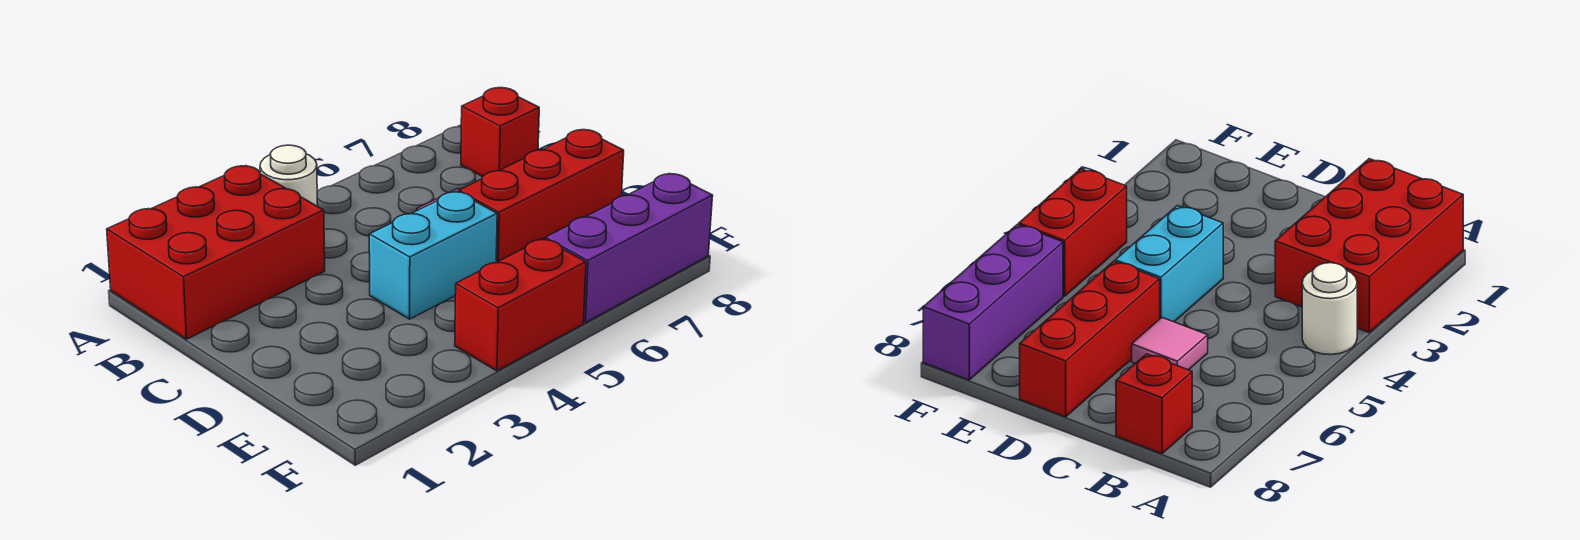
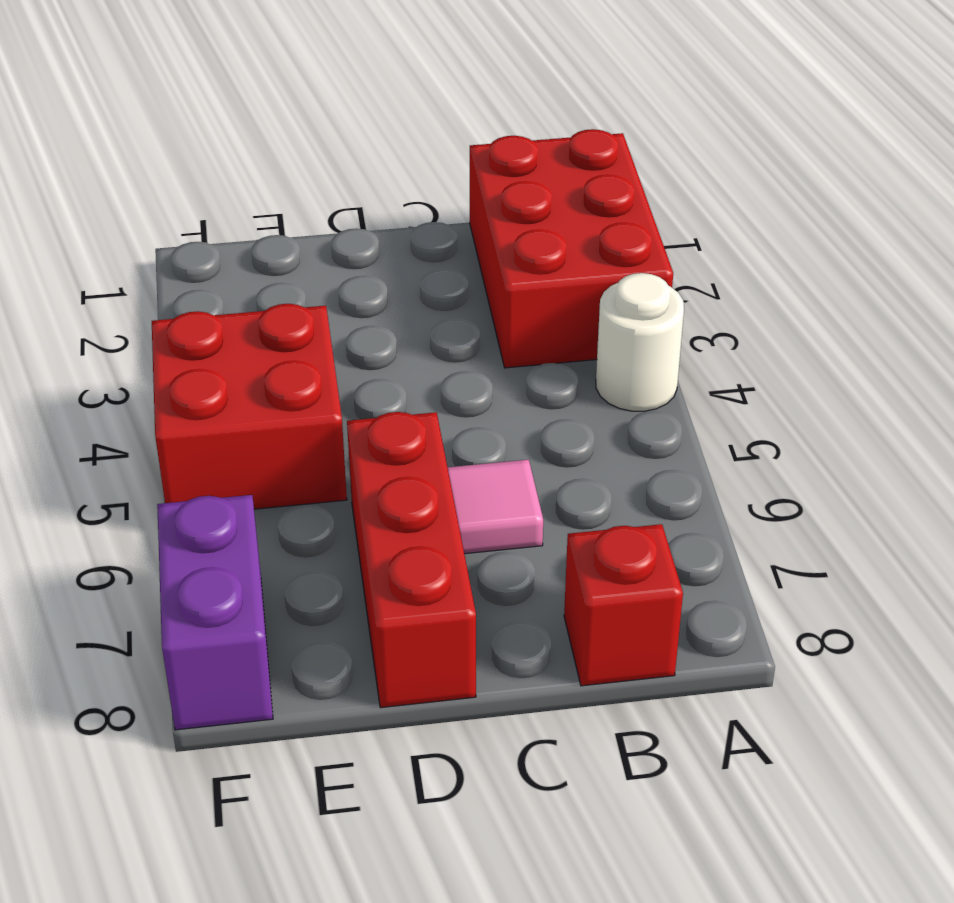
cyan brick D4:D5 level 1 -> none
red brick F4:F5 level 1 -> red brick E4:F5 level 1
purple brick F6:F8 level 1 -> purple brick F7:F8 level 1

